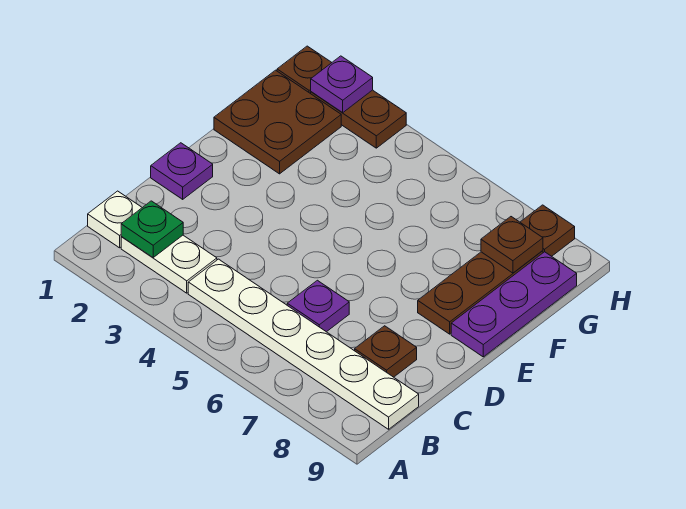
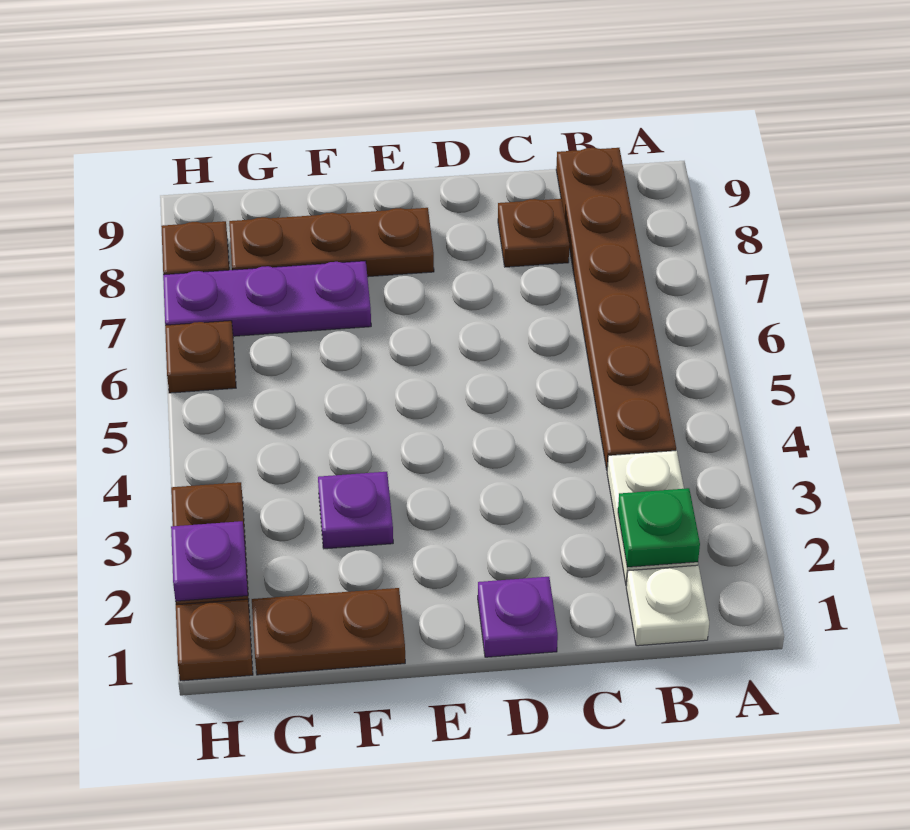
white plate B4:B9 level 1 -> brown plate B4:B9 level 1
purple plate C6 level 1 -> purple plate F3 level 1
purple plate E9:G9 level 1 -> purple plate F7:H7 level 1
brown plate F1:G2 level 1 -> brown plate F1:G1 level 1
brown plate G8 level 2 -> brown plate H6 level 1

